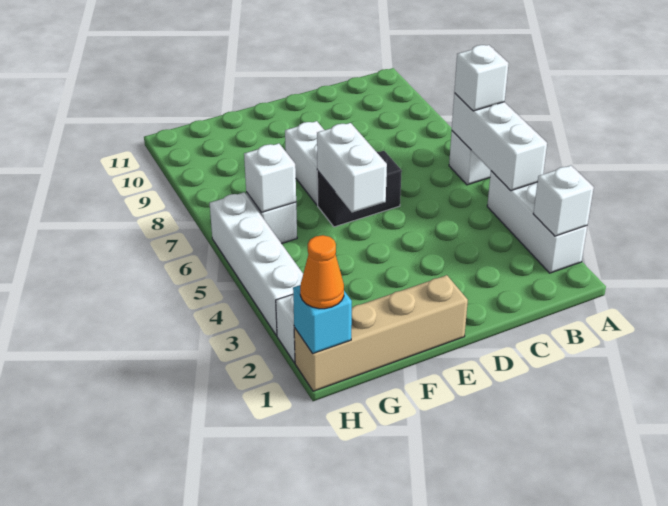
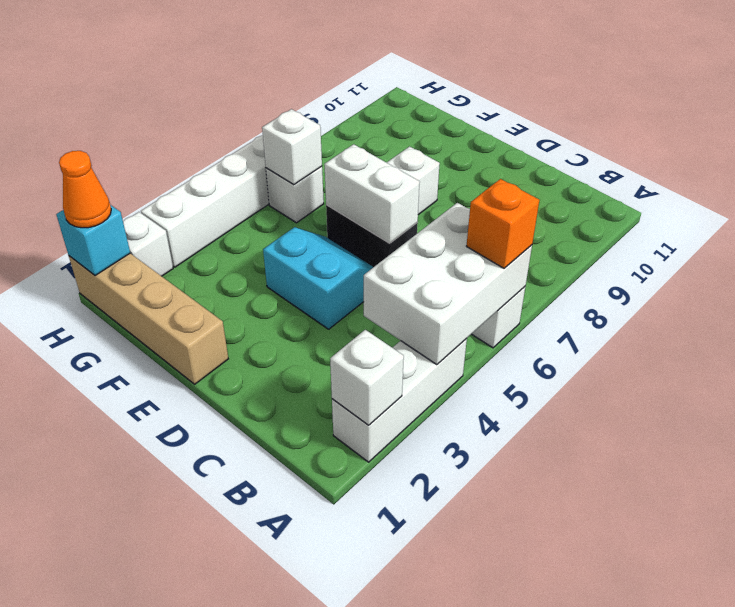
white brick A4:A6 level 2 -> white brick A4:B6 level 2
white brick A6 level 3 -> orange brick A6 level 3
none -> cyan slope D4:E5 level 1 top 4
white brick E5:E6 level 2 -> white brick D6:E6 level 2

